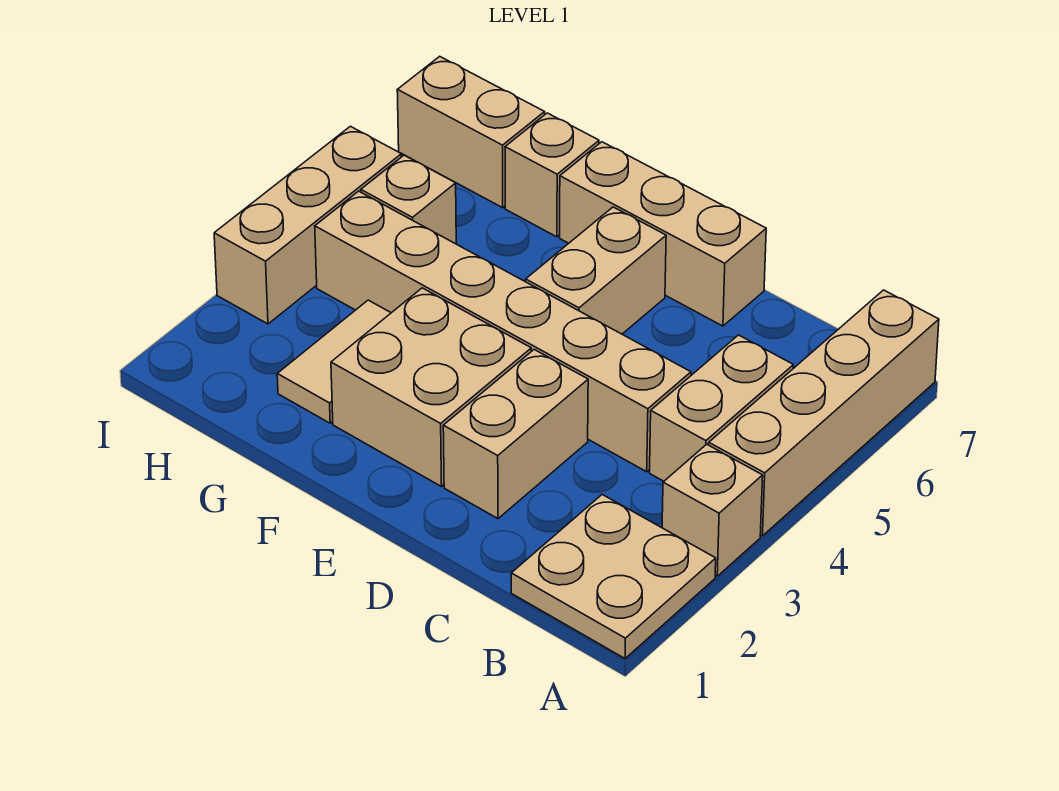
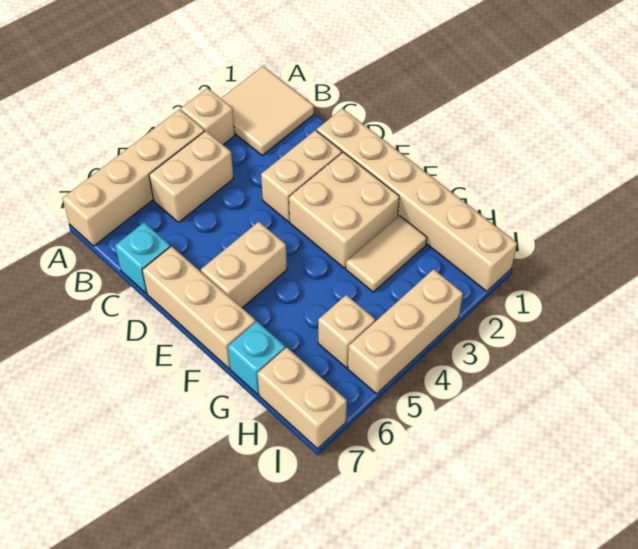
tan plate A1:B2 level 1 -> tan tile A1:B2 level 1
tan brick C4:H4 level 1 -> tan brick D1:I1 level 1
none -> cyan brick C7 level 1
tan brick G7 level 1 -> cyan brick G7 level 1

